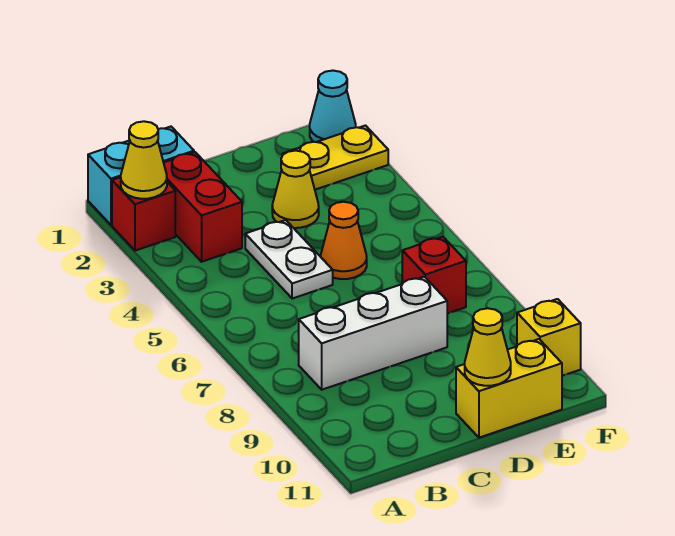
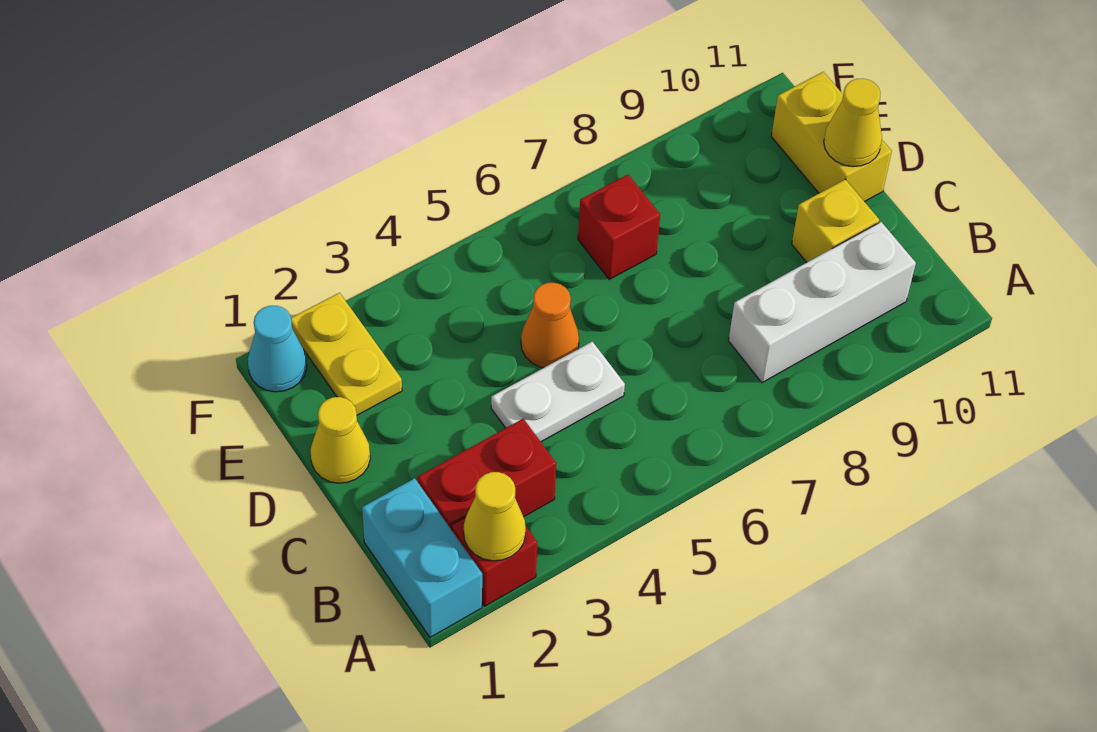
white brick B8:D8 level 1 -> white brick B8:B10 level 1
yellow cone D3 level 1 -> yellow cone D1 level 1
yellow brick F10 level 1 -> yellow brick C10 level 1

